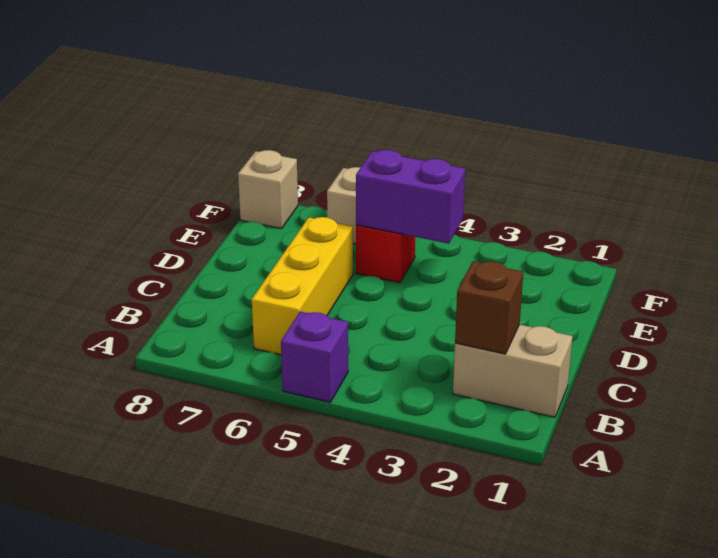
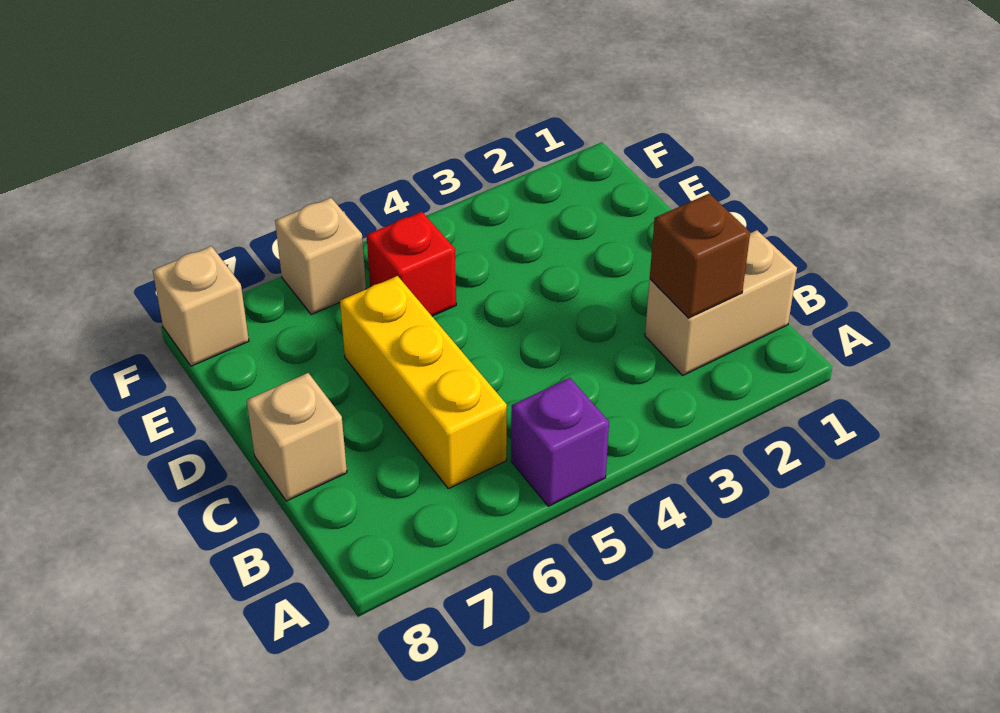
none -> tan brick C8 level 1
purple brick E4:E5 level 2 -> none

